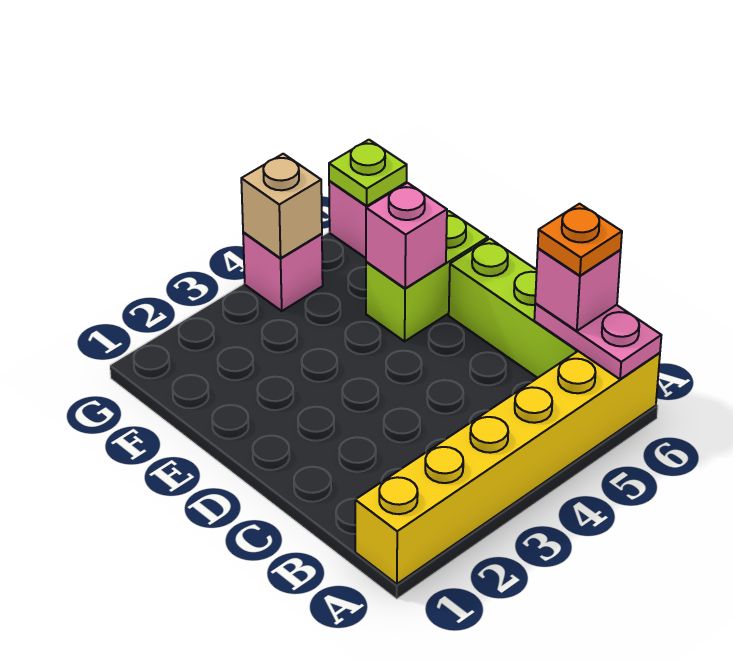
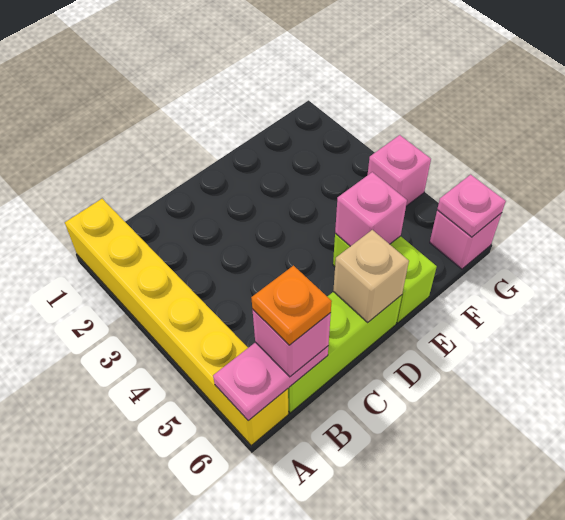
tan brick G4 level 2 -> tan brick D6 level 2
lime plate G6 level 2 -> pink plate G6 level 2

